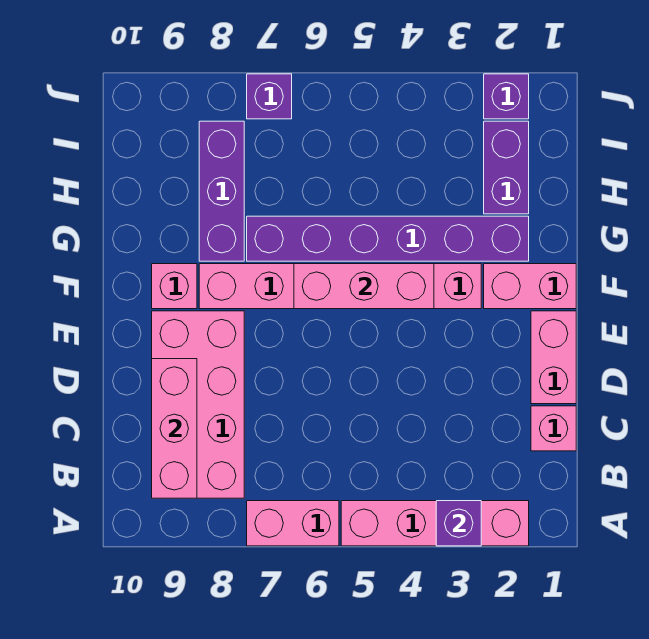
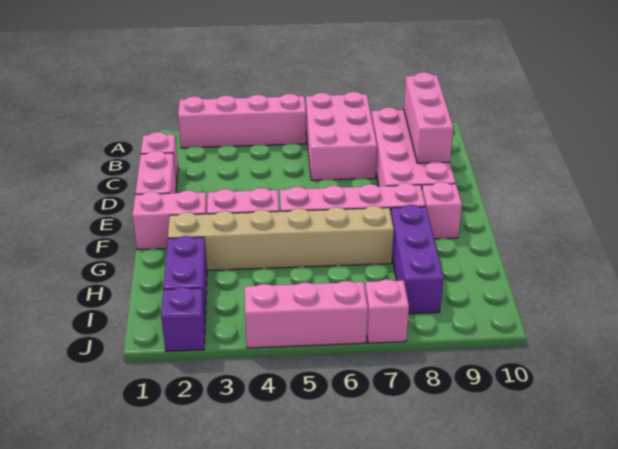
purple brick A3 level 2 -> none
pink brick A6:A7 level 1 -> pink brick A6:C7 level 1
pink brick F4:F6 level 2 -> pink brick J4:J6 level 1
purple brick G2:G7 level 1 -> tan brick G2:G7 level 1
purple brick J7 level 1 -> pink brick J7 level 1

